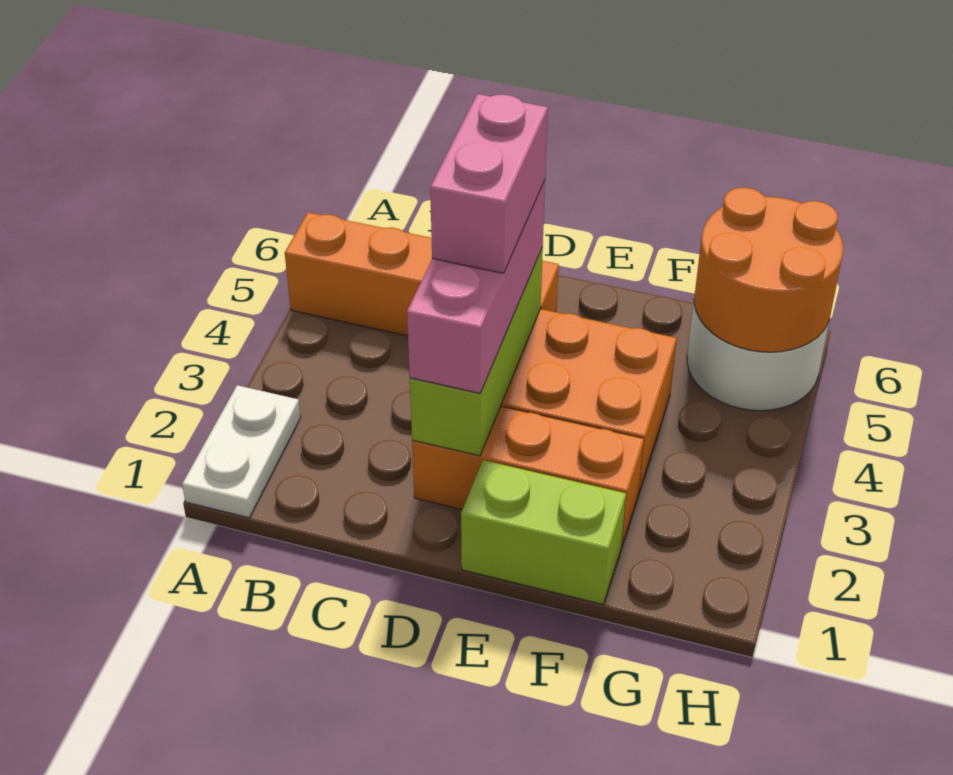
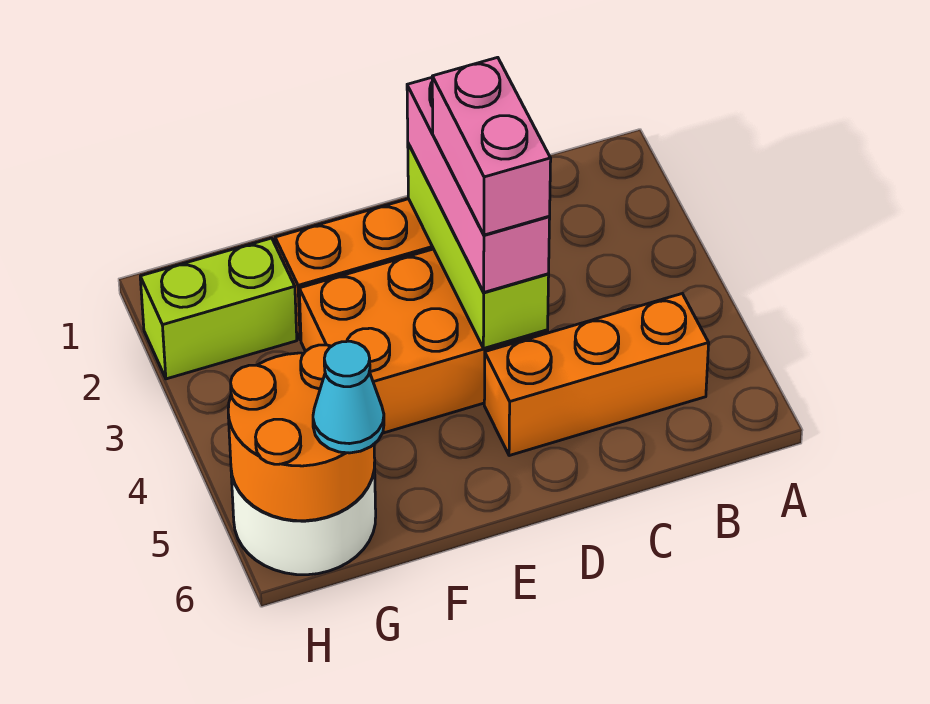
white plate A1:A2 level 1 -> none
orange brick A5:D5 level 1 -> orange brick B5:D5 level 1
lime brick E1:F1 level 1 -> lime brick G2:H2 level 1
none -> cyan cone G6 level 3

